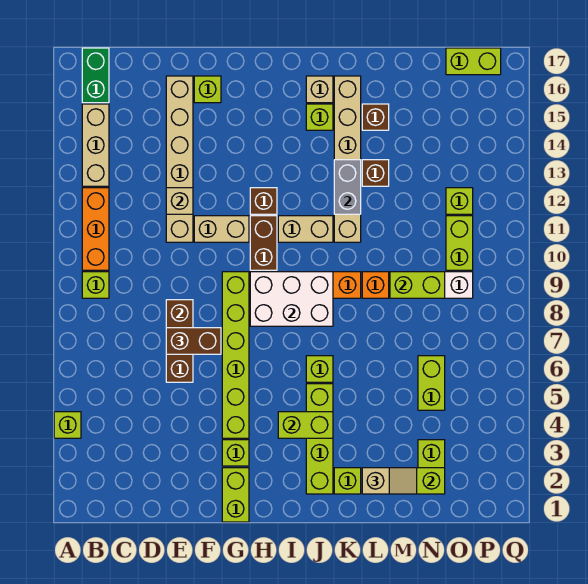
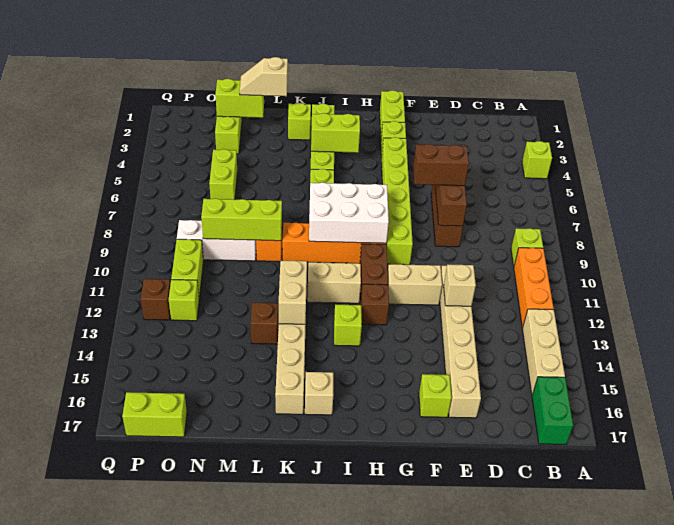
lime brick J15 level 1 -> lime brick I13 level 1
grey brick K12:K13 level 2 -> tan brick K12:K13 level 2
brown brick L15 level 1 -> brown brick P12 level 1
lime brick M9:N9 level 2 -> lime brick L9:N9 level 2

